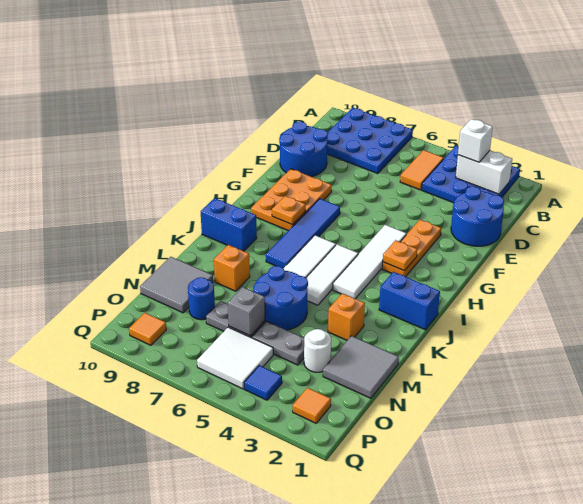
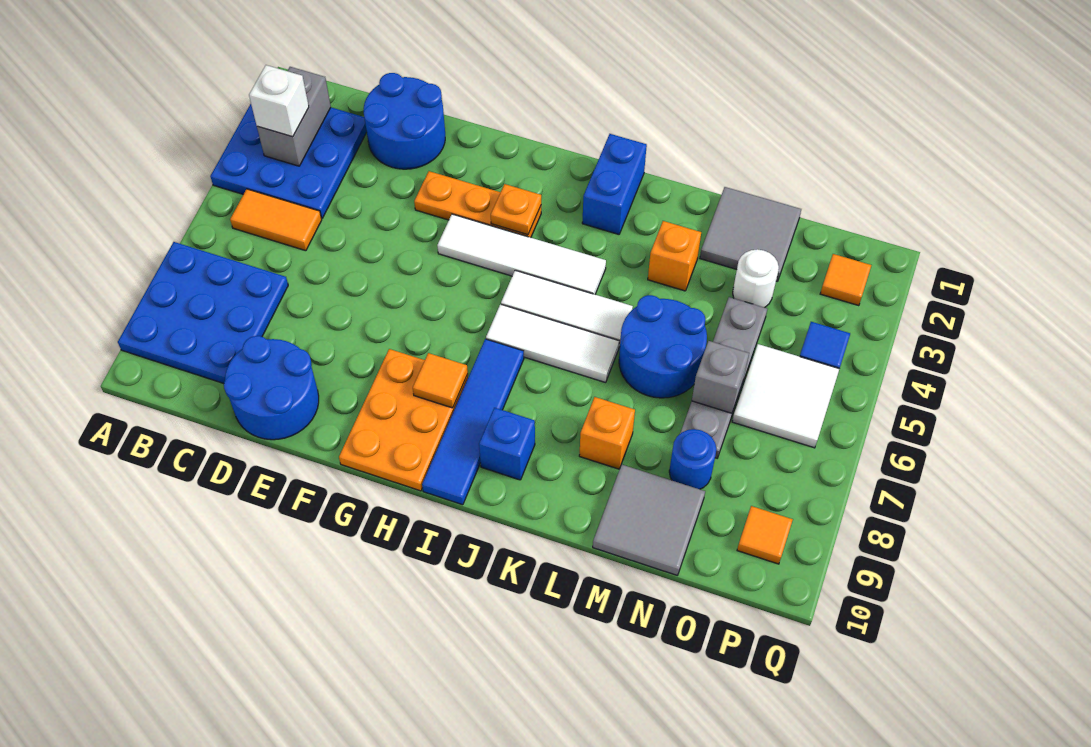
white brick B2:B3 level 2 -> grey brick B2:B3 level 2
orange plate F8:H9 level 1 -> orange plate G8:H10 level 1
blue tile G7:J7 level 1 -> blue tile I7:I10 level 1
orange plate H8 level 2 -> orange tile H8 level 2
blue brick J9:J10 level 1 -> blue brick J9 level 1

